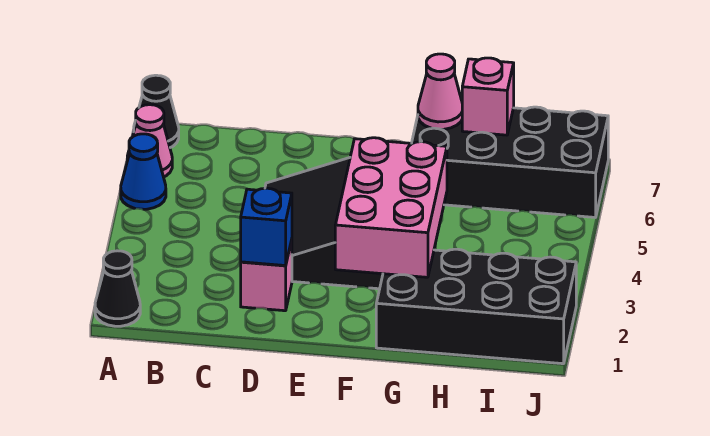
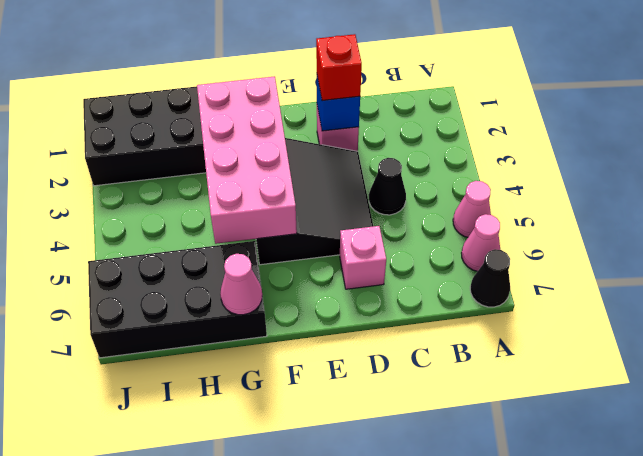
black cone A1 level 1 -> black cone C4 level 1
blue cone A5 level 1 -> pink cone A5 level 1
none -> red brick D2 level 3
pink brick F2:G4 level 2 -> pink brick F2:G5 level 2
pink brick H7 level 2 -> pink brick D6 level 1

